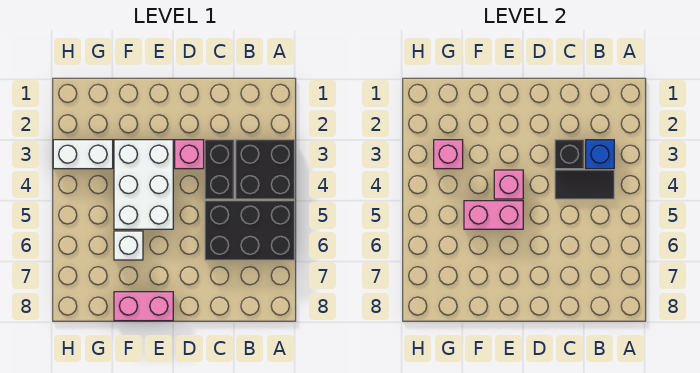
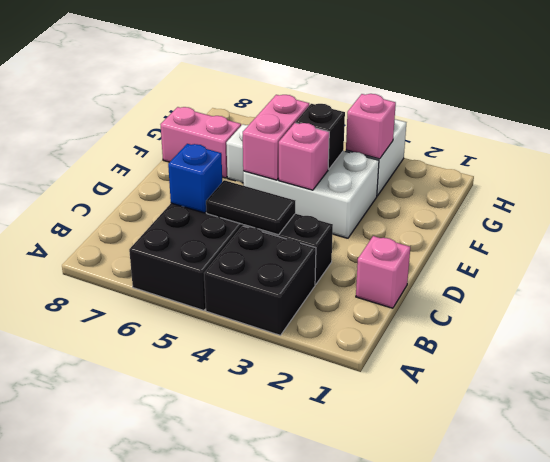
blue brick B3 level 2 -> blue brick C6 level 2
black tile B4:C4 level 2 -> black tile C4:C5 level 2
black brick C3 level 2 -> black brick F4 level 2
pink brick D3 level 1 -> pink brick C1 level 1
pink brick E8:F8 level 1 -> pink brick F7:F8 level 1

